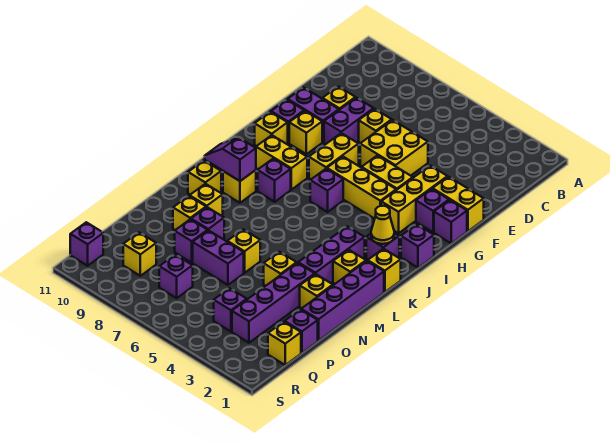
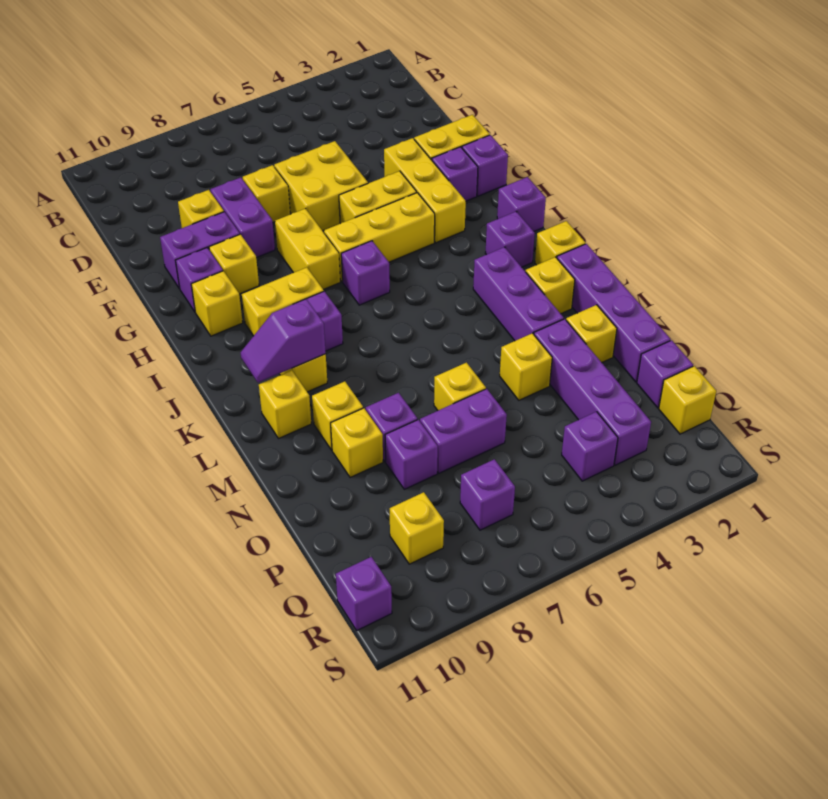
yellow cone J2 level 2 -> none

